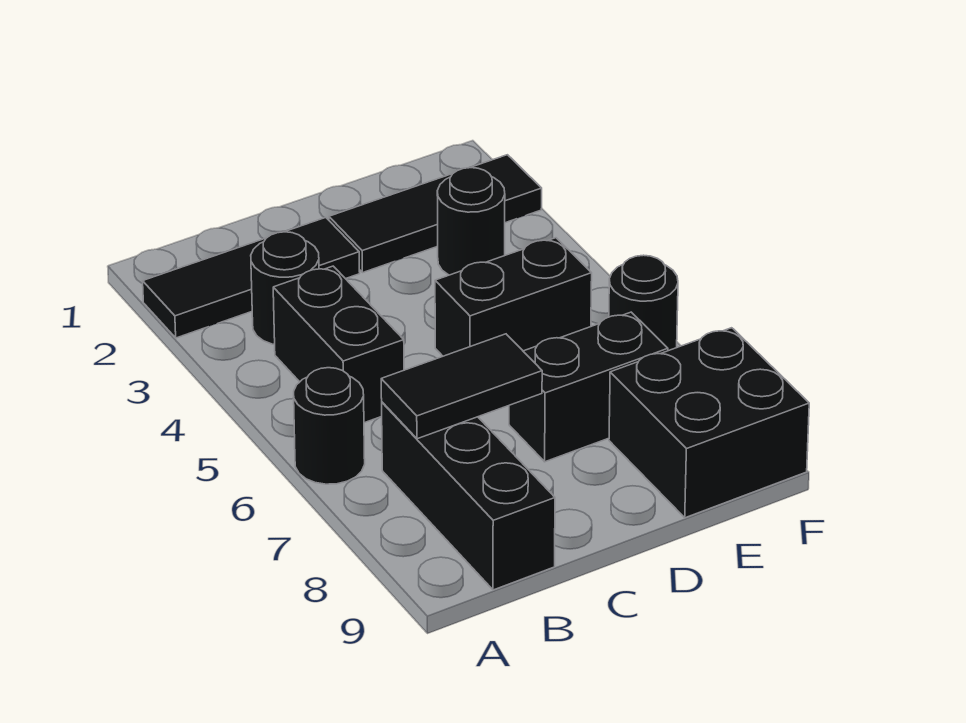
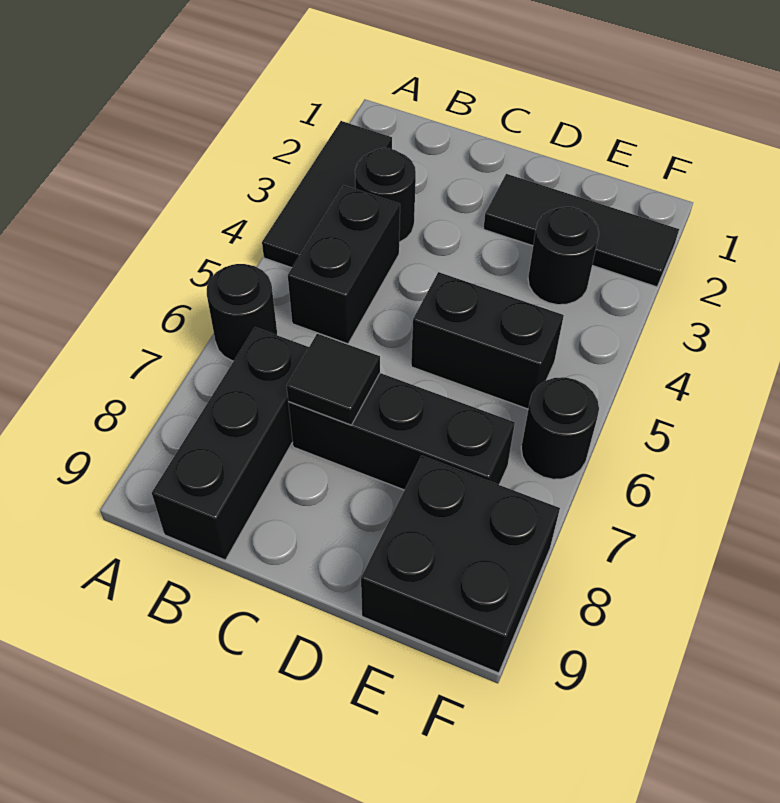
black tile A2:C2 level 1 -> black tile A2:A4 level 1
black tile B7:C7 level 2 -> black tile C7 level 2
black brick D7:E7 level 1 -> black brick C7:E7 level 1

